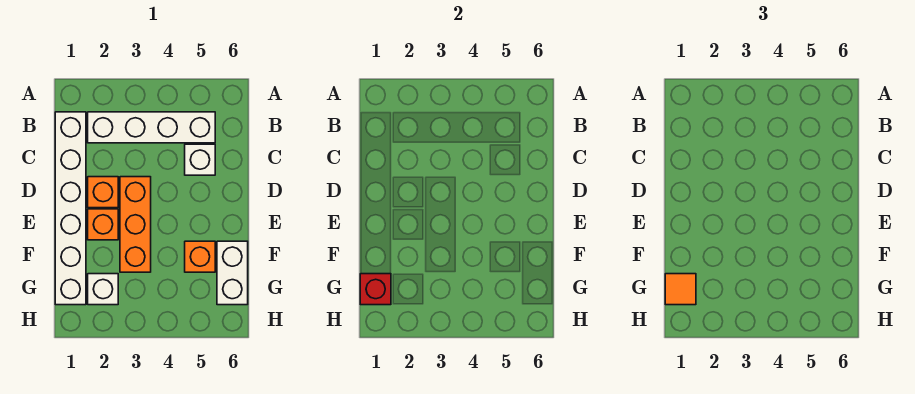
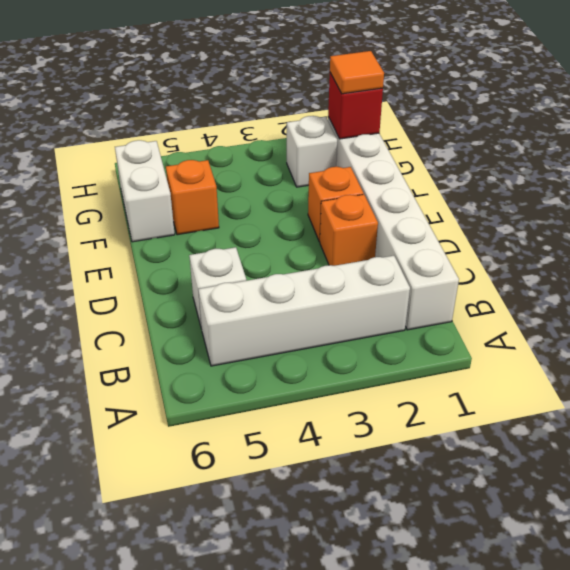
orange brick D3:F3 level 1 -> none

